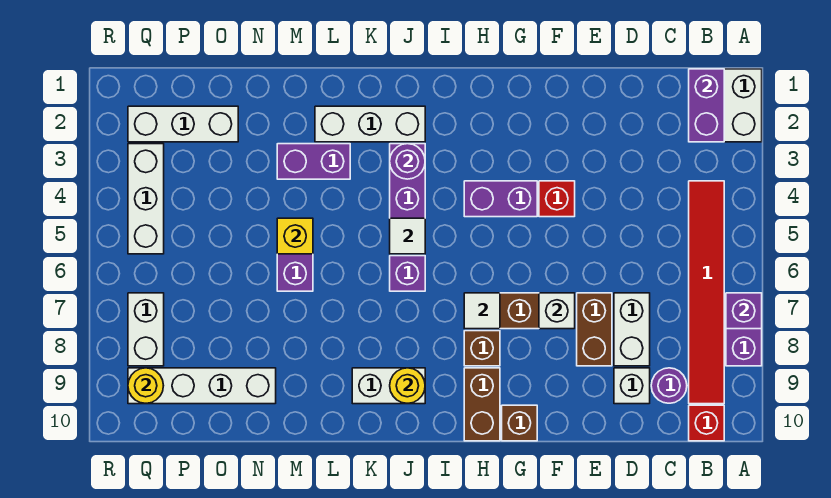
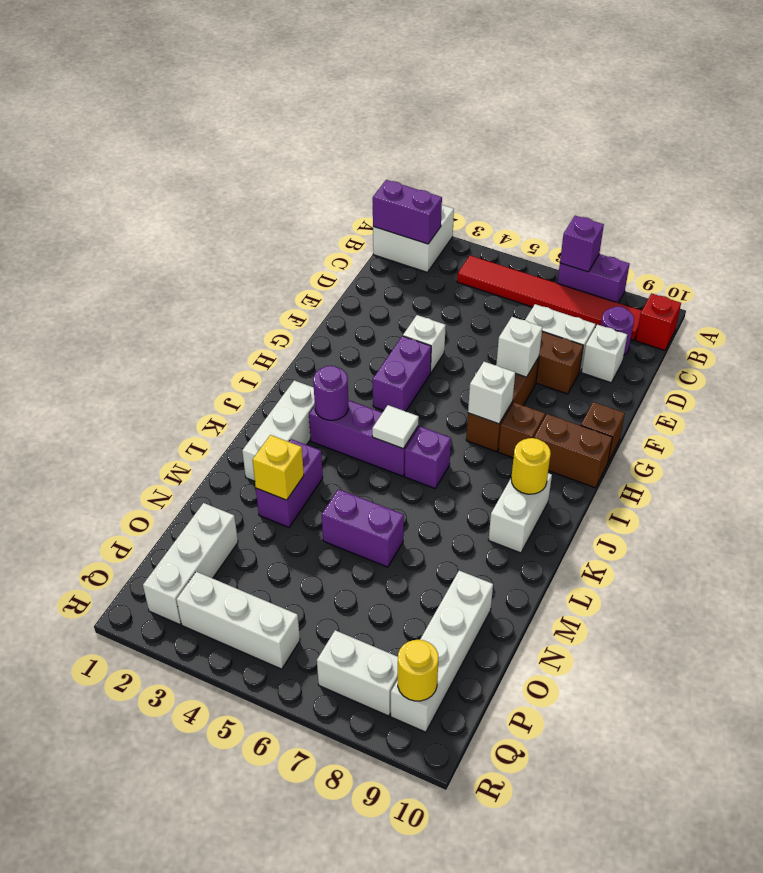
red brick F4 level 1 -> white brick F4 level 1
white tile H7 level 2 -> white brick H7 level 2
yellow brick M5 level 2 -> yellow brick M3 level 2

